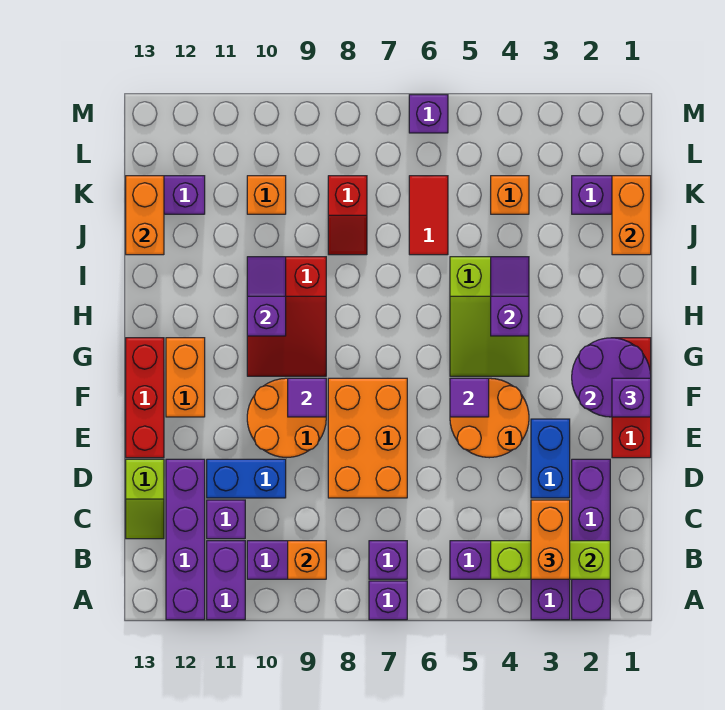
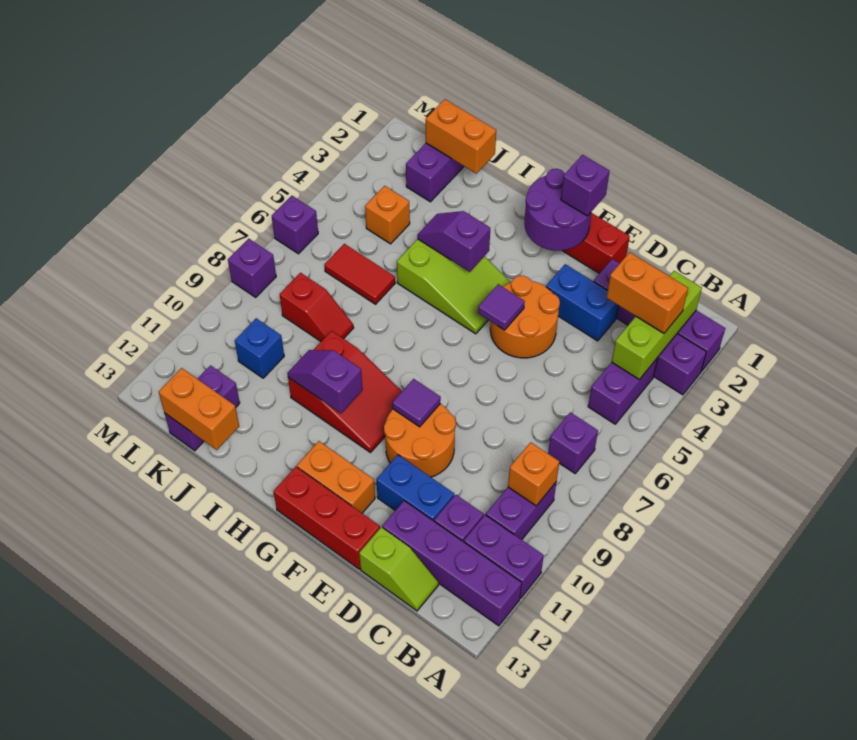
purple brick A7 level 1 -> purple brick M8 level 1
orange brick D7:F8 level 1 -> none
blue brick D10:D11 level 1 -> blue brick D11:E11 level 1
orange brick K10 level 1 -> blue brick K10 level 1

